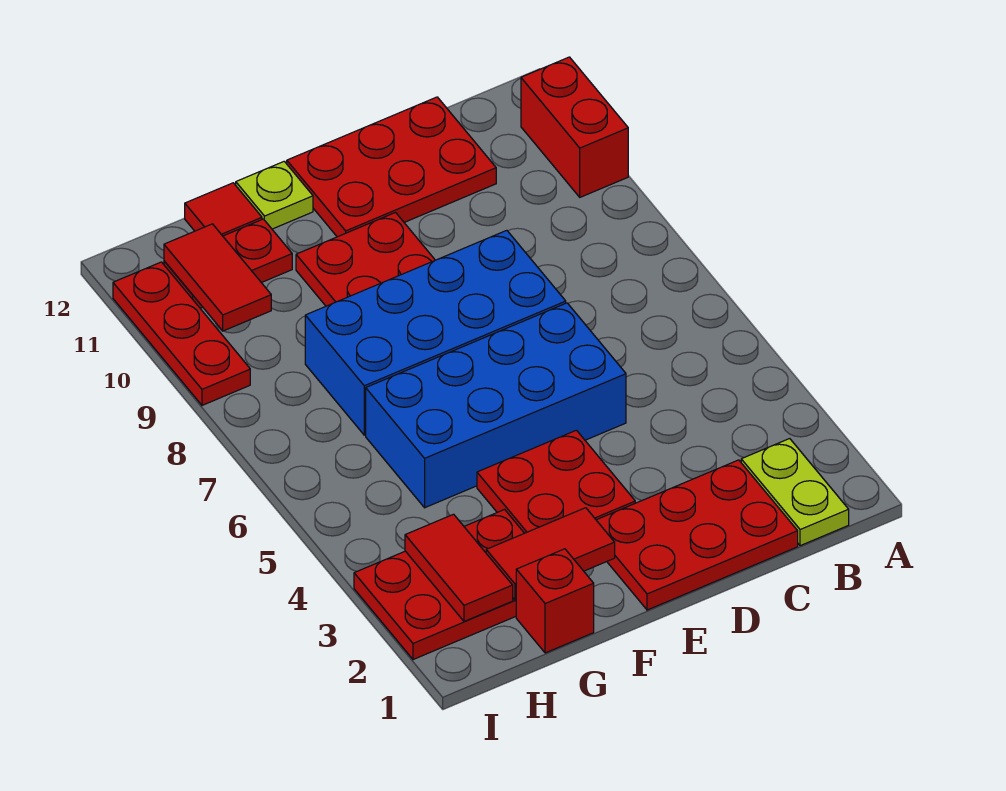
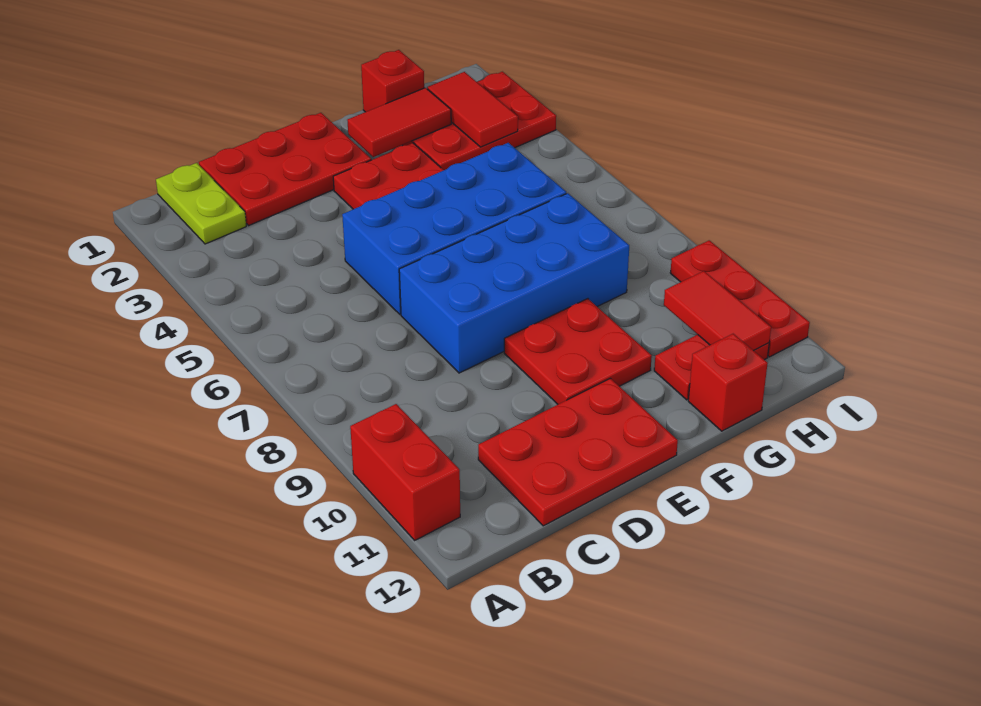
lime plate F12 level 1 -> none
red tile G12 level 1 -> red brick G12 level 1

